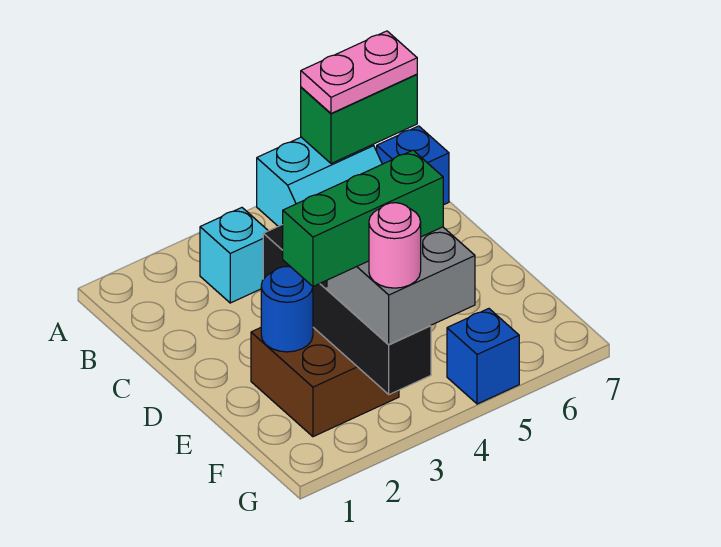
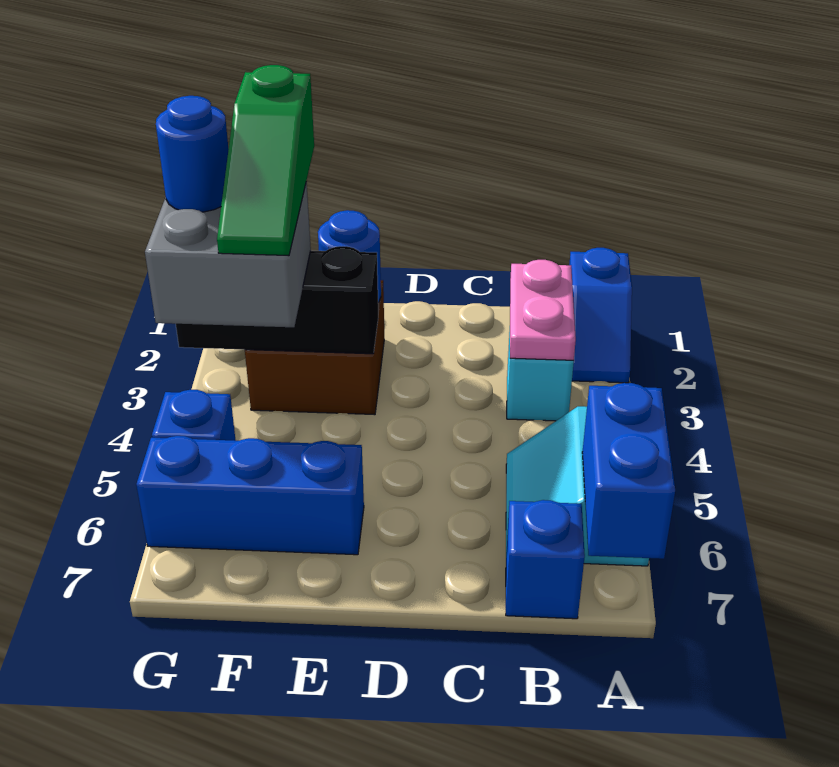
none -> blue slope A1:A2 level 1 top 1
green brick A6:A7 level 2 -> blue brick A6:A7 level 2
pink plate A6:A7 level 3 -> pink plate B2:B3 level 2
black brick D3:G3 level 2 -> black brick E3:G3 level 2
none -> blue brick E6:G6 level 1
green brick F2:F4 level 4 -> green slope F2:F4 level 4 top 2
pink round brick G3 level 4 -> blue round brick G3 level 4

